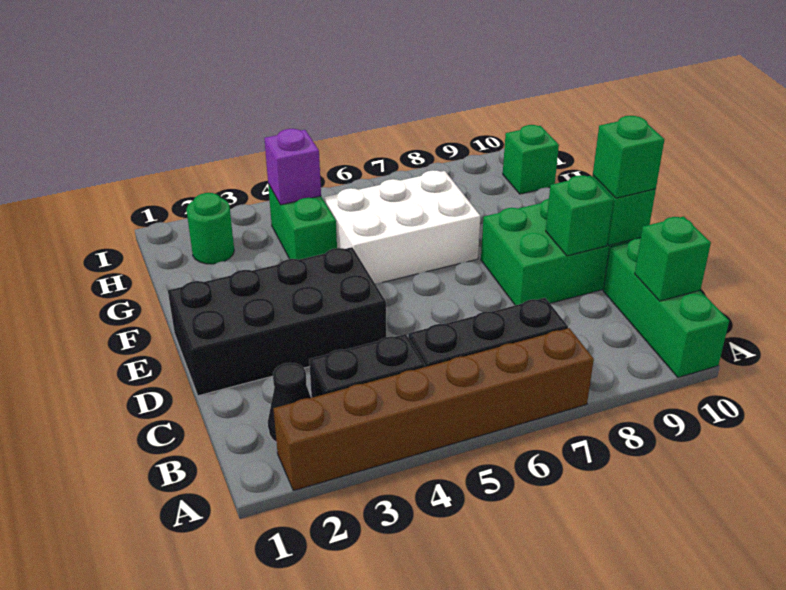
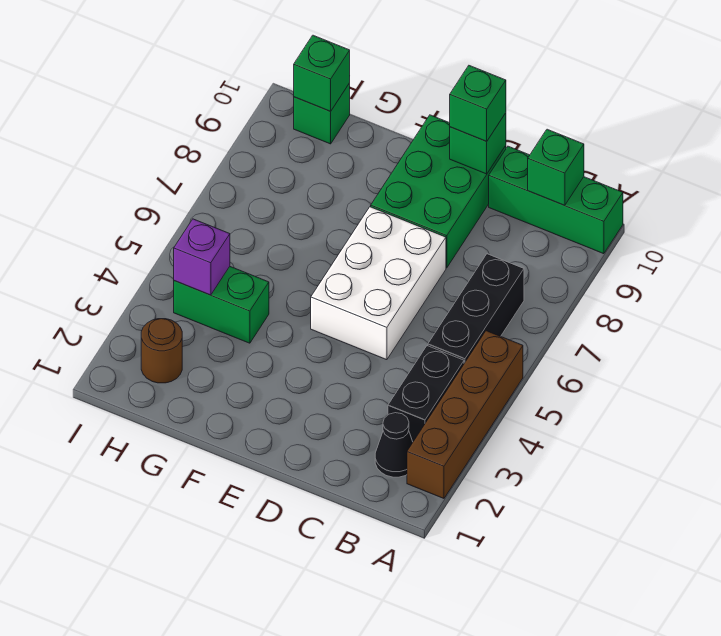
brown brick A2:A7 level 1 -> brown brick A2:A5 level 1
black brick D1:E4 level 1 -> none
green brick D9 level 2 -> green brick H10 level 2
white brick F5:G7 level 1 -> white brick D5:E7 level 1
green round brick H2 level 1 -> brown round brick H2 level 1

